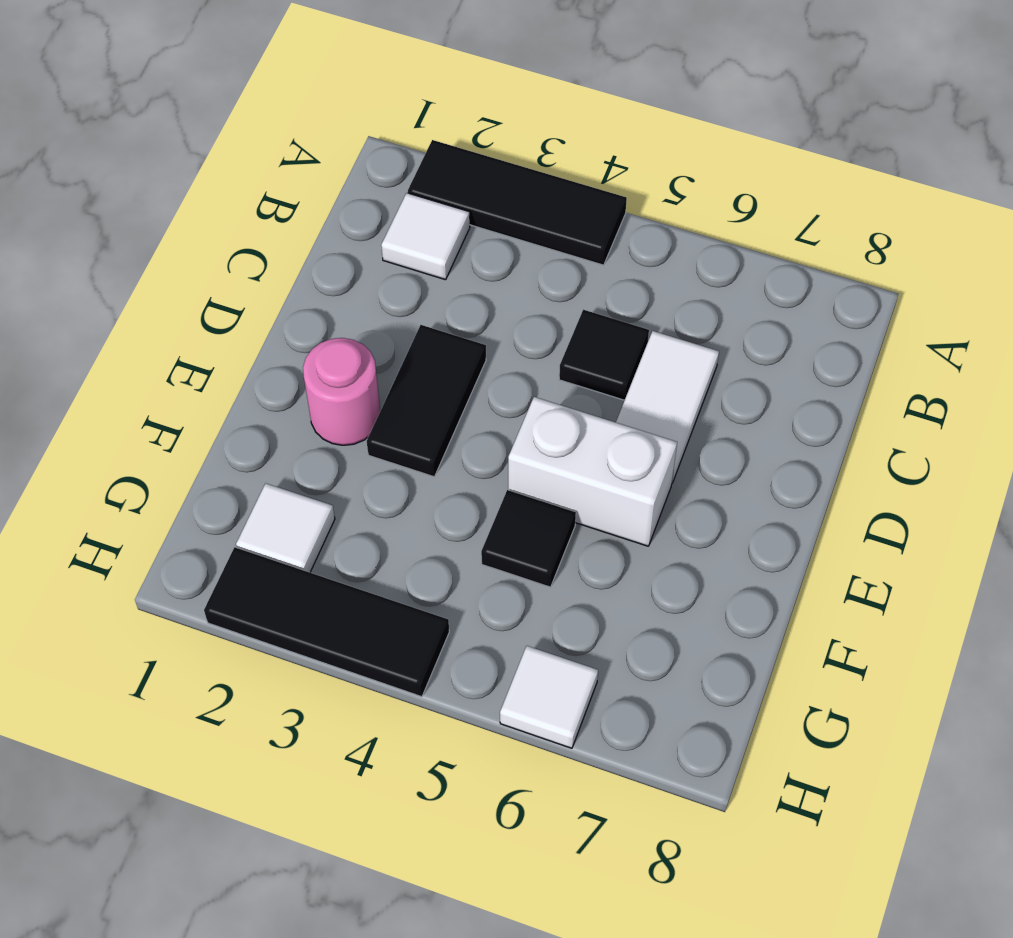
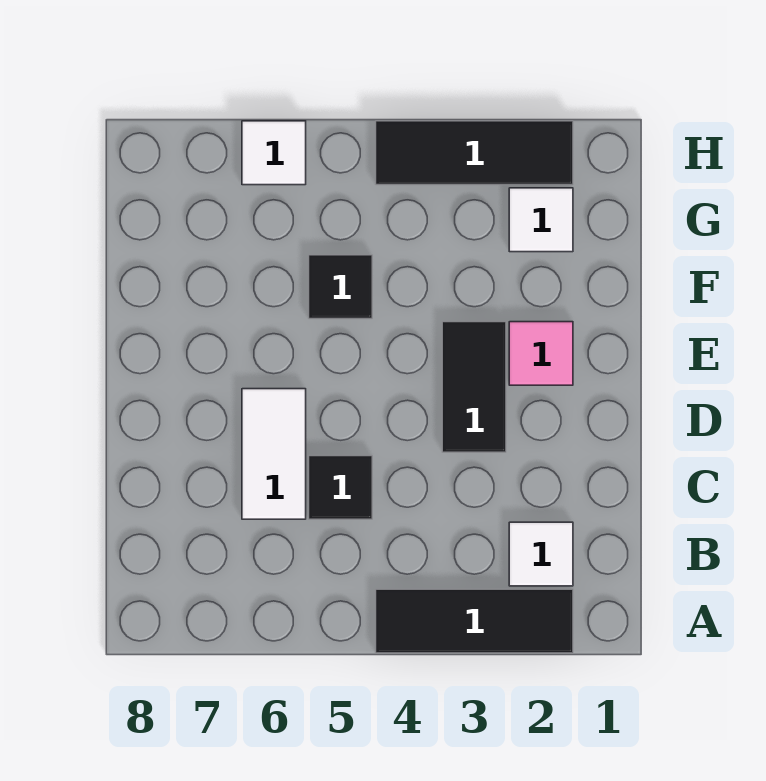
pink round brick E2 level 1 -> pink tile E2 level 1
white brick E5:E6 level 1 -> none

